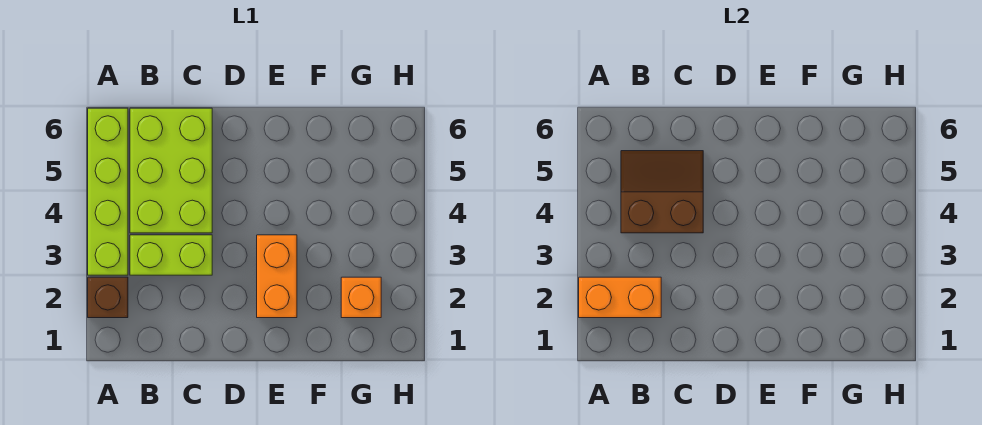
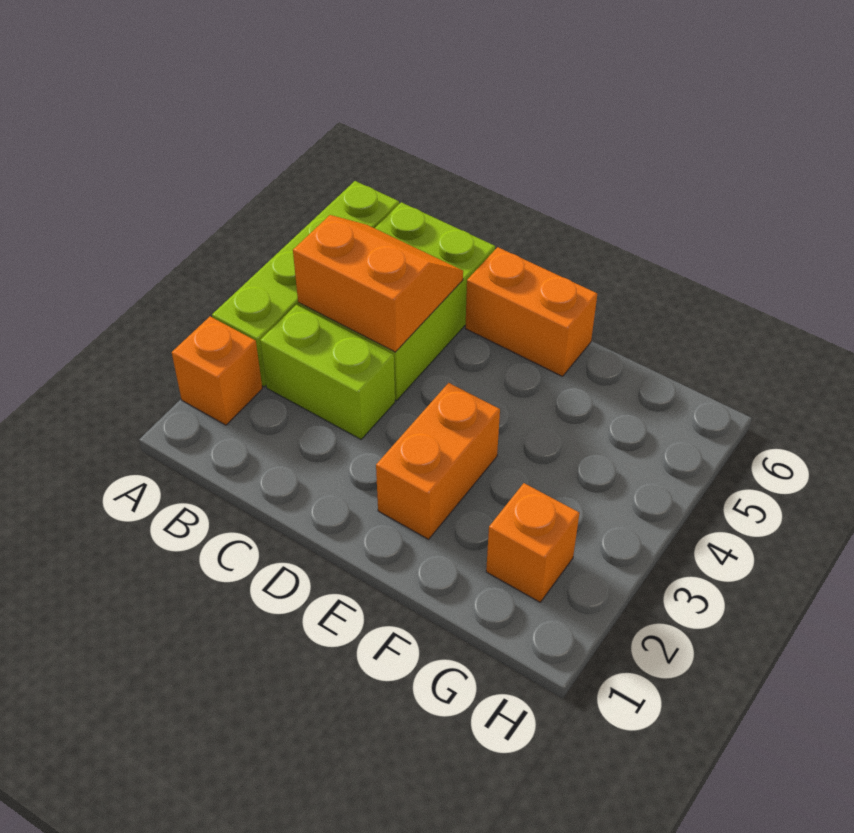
brown brick A2 level 1 -> orange brick A2 level 1
orange brick A2:B2 level 2 -> orange brick D6:E6 level 1
brown slope B4:C5 level 2 top 4 -> orange slope B4:C5 level 2 top 4

